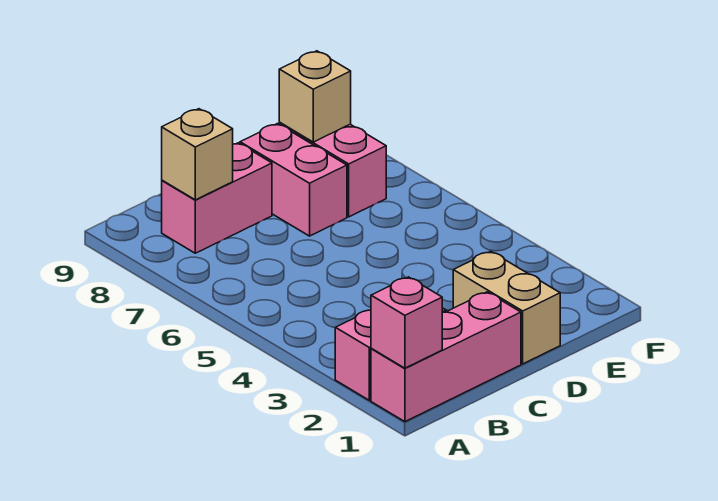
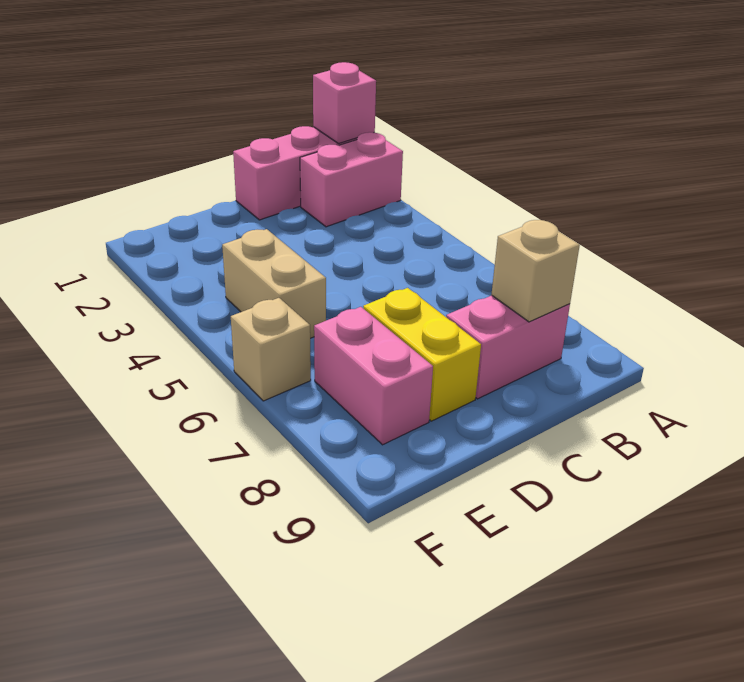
tan brick D1:D2 level 1 -> tan brick E4:E5 level 1
pink brick D7:D8 level 1 -> yellow brick D7:D8 level 1
tan brick E8 level 2 -> tan brick F6 level 1

